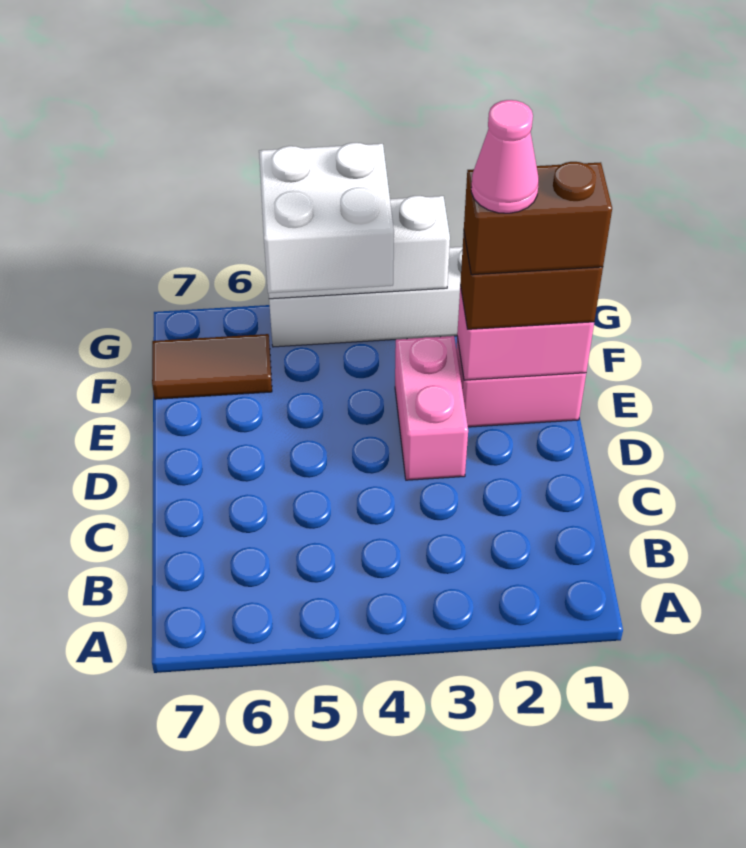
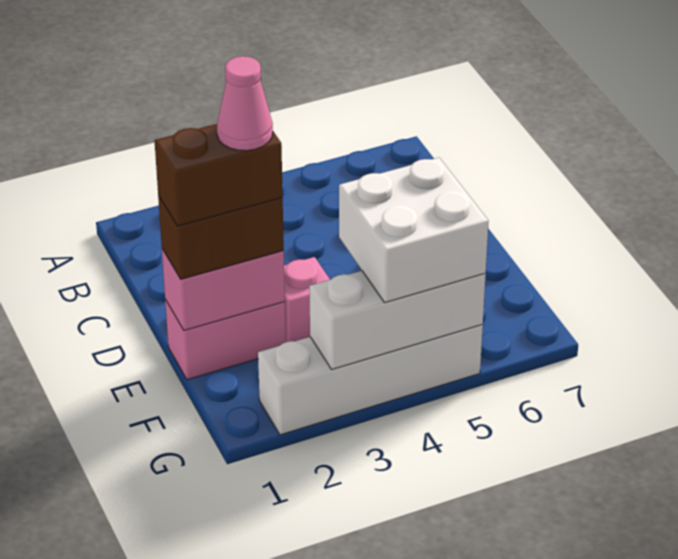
pink brick D3:E3 level 1 -> pink brick E3 level 1
brown tile F6:F7 level 1 -> none

